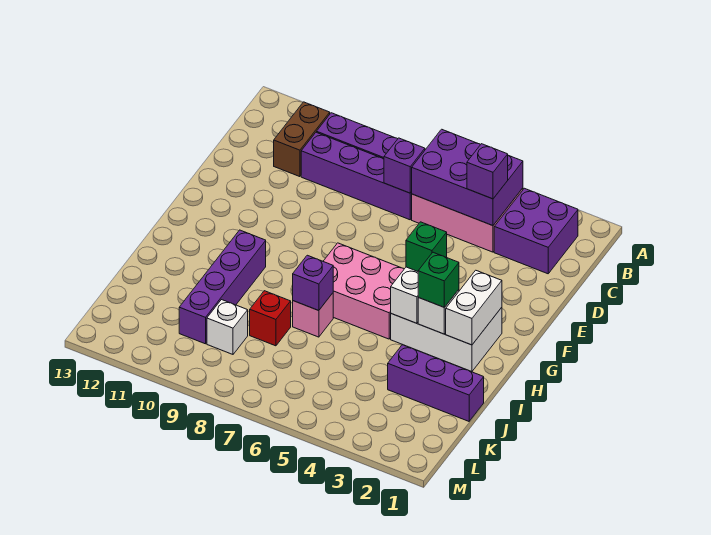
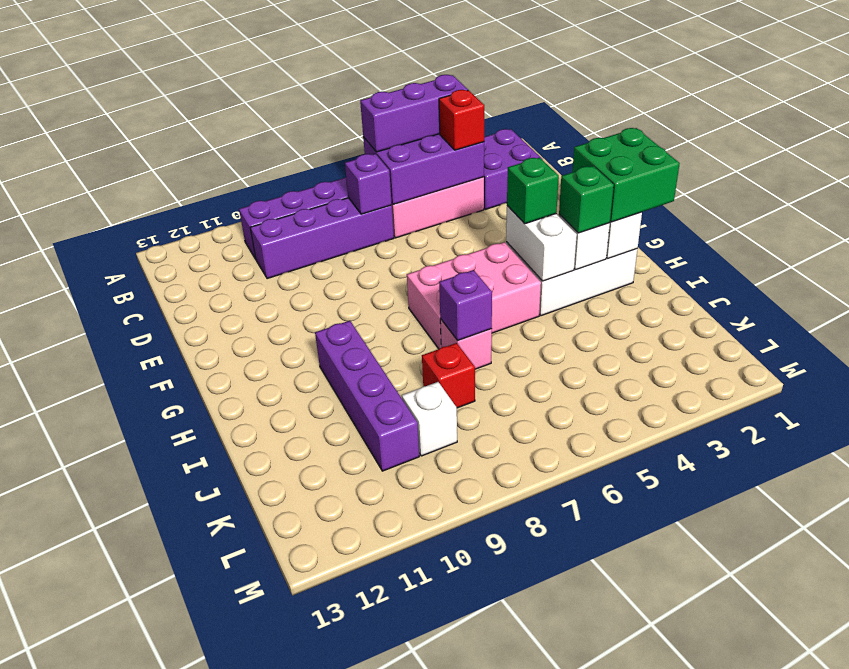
brown brick B11:C11 level 1 -> none
purple brick C4 level 3 -> red brick C4 level 3
none -> green brick G1:H2 level 3
purple brick J1:J3 level 1 -> purple brick B4:B6 level 3

